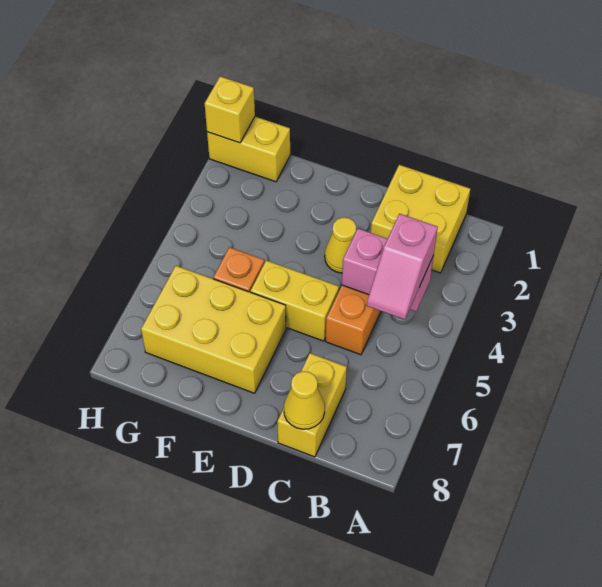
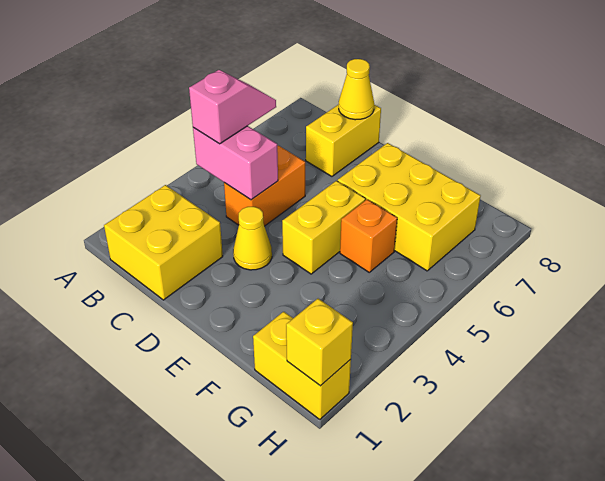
yellow brick D5:E5 level 1 -> yellow brick E4:E5 level 1

